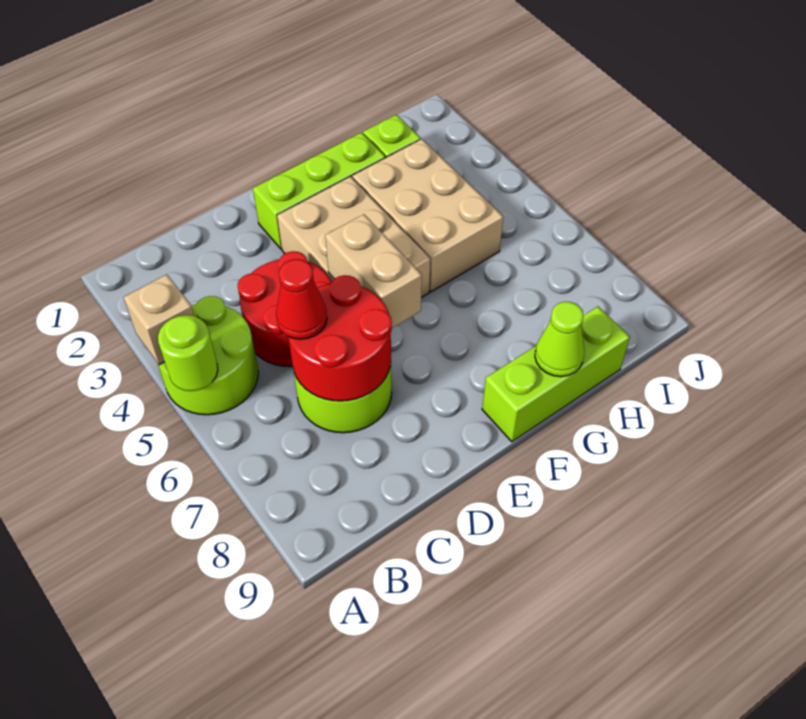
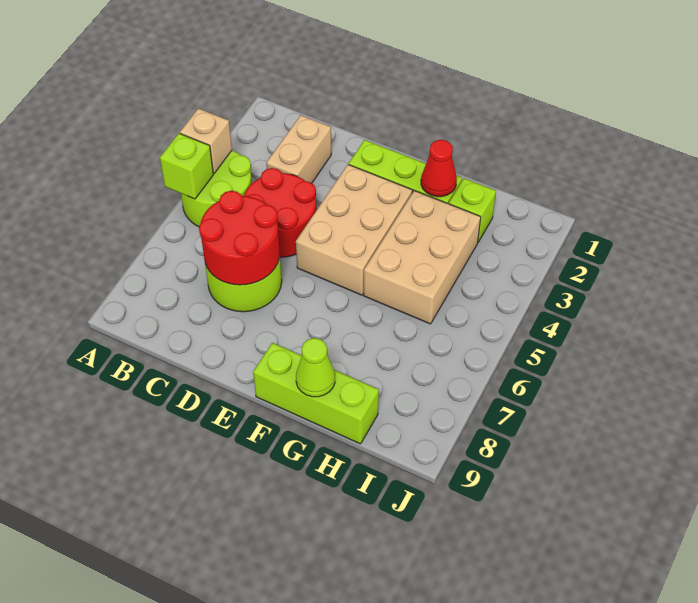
lime round brick A5 level 2 -> lime brick A5 level 2
red cone C6 level 3 -> red cone G2 level 2
tan brick E5:E6 level 2 -> tan brick C2:C3 level 1

